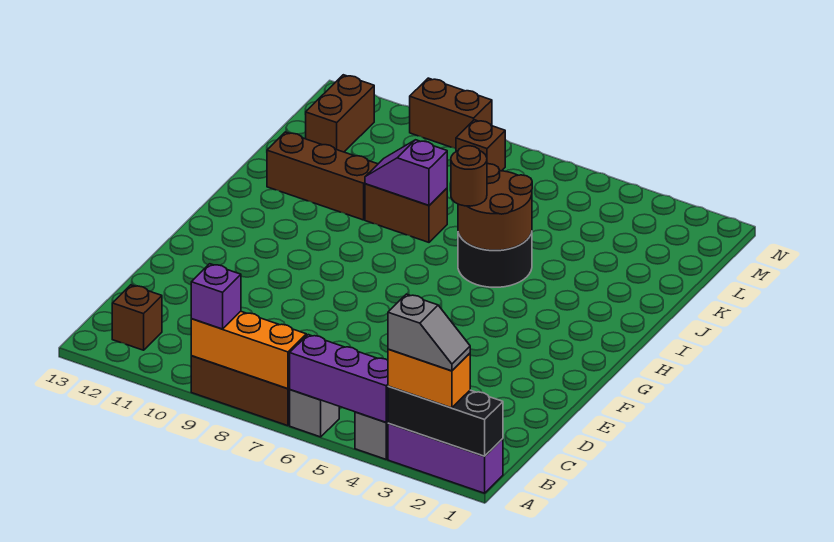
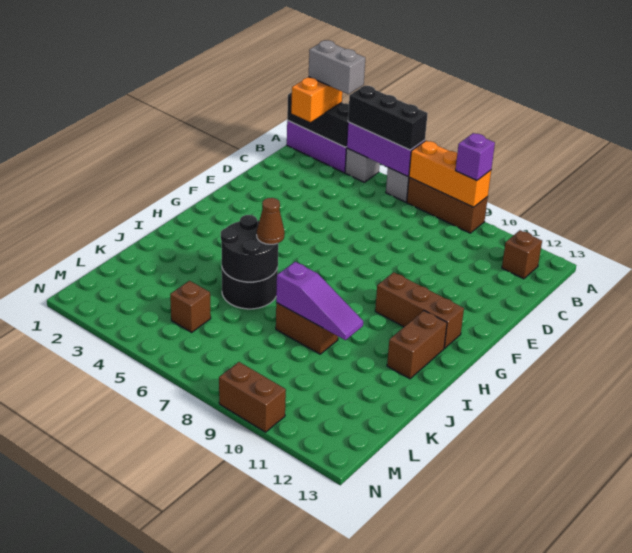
orange brick A2:A3 level 3 -> orange brick A2:B2 level 3
grey slope A2:A3 level 4 top 3 -> grey brick A2:A3 level 4
none -> black brick A4:A6 level 3
brown round brick I5:J6 level 2 -> black round brick I5:J6 level 2
brown round brick I6 level 3 -> brown cone I6 level 3
purple slope J8:J9 level 2 top 8 -> purple slope J8:J10 level 2 top 8
brown brick J10:J12 level 1 -> brown brick G10:G12 level 1
brown brick L12:M12 level 1 -> brown brick H12:I12 level 1
brown brick M8 level 1 -> brown brick L5 level 1

